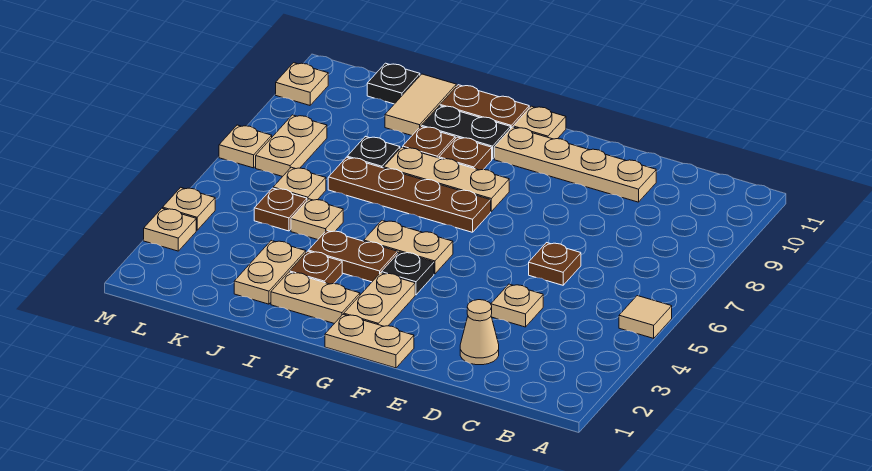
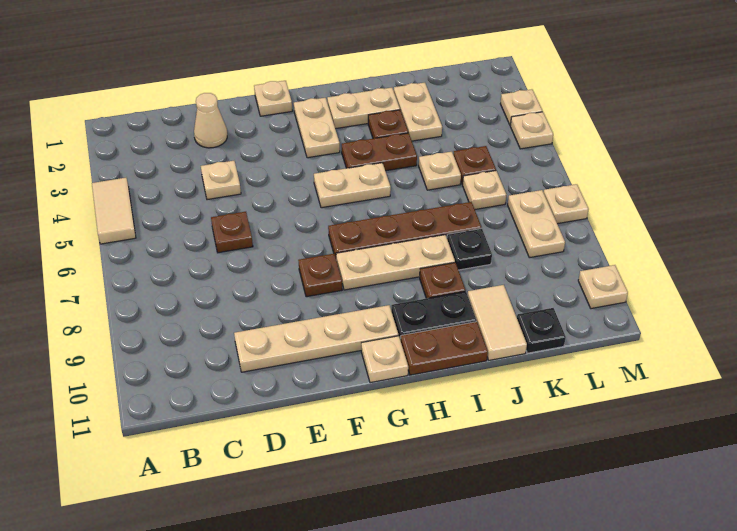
tan tile A5 level 1 -> tan tile A4:A5 level 1
tan plate F1:G1 level 1 -> tan plate F1 level 1
black plate G4 level 1 -> none
brown plate H9 level 1 -> brown plate F8 level 1

